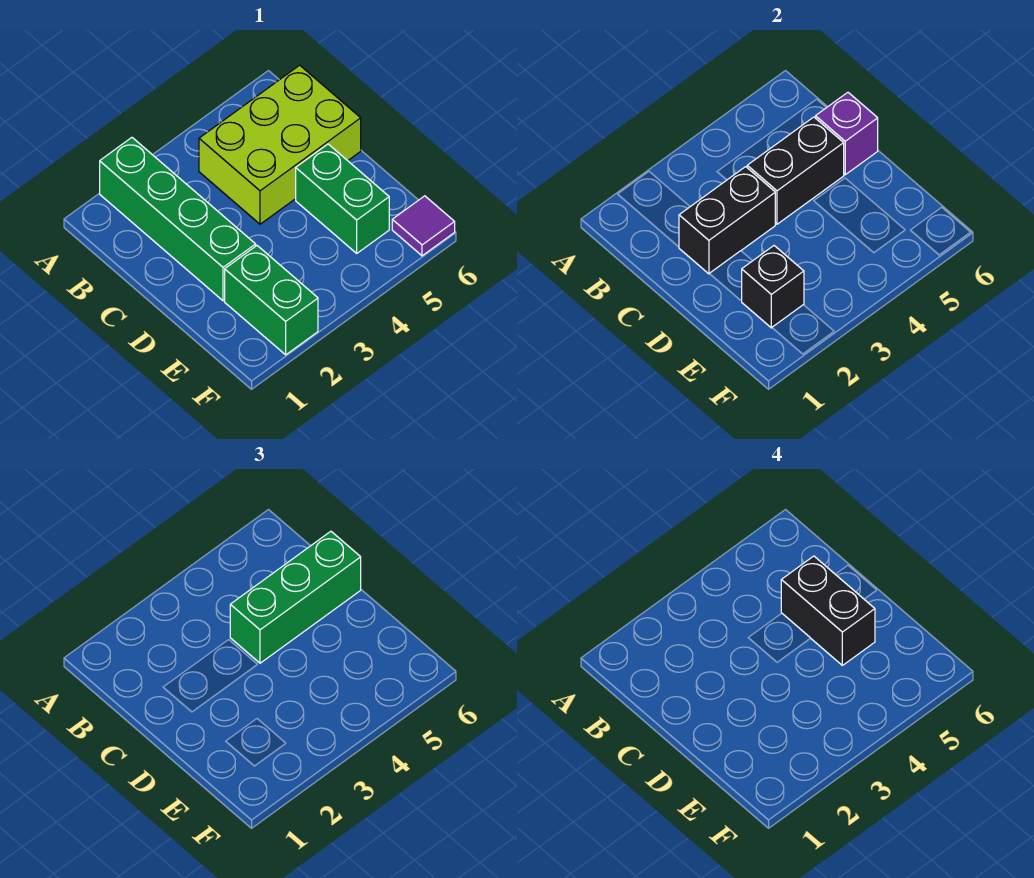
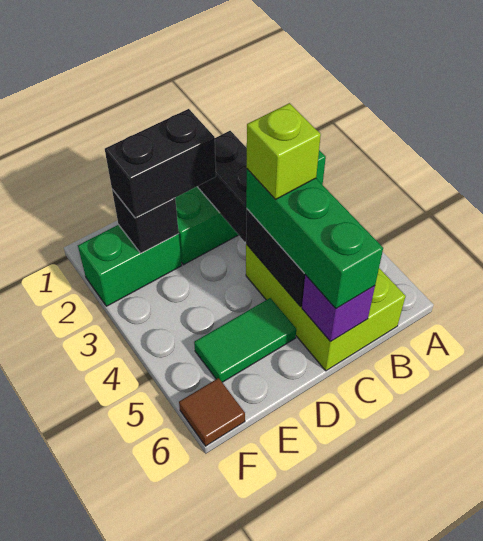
none -> lime brick C4 level 4
black brick C5:D5 level 4 -> black brick D2:E2 level 3
green brick D5:E5 level 1 -> green tile D5:E5 level 1
purple tile F6 level 1 -> brown tile F6 level 1

